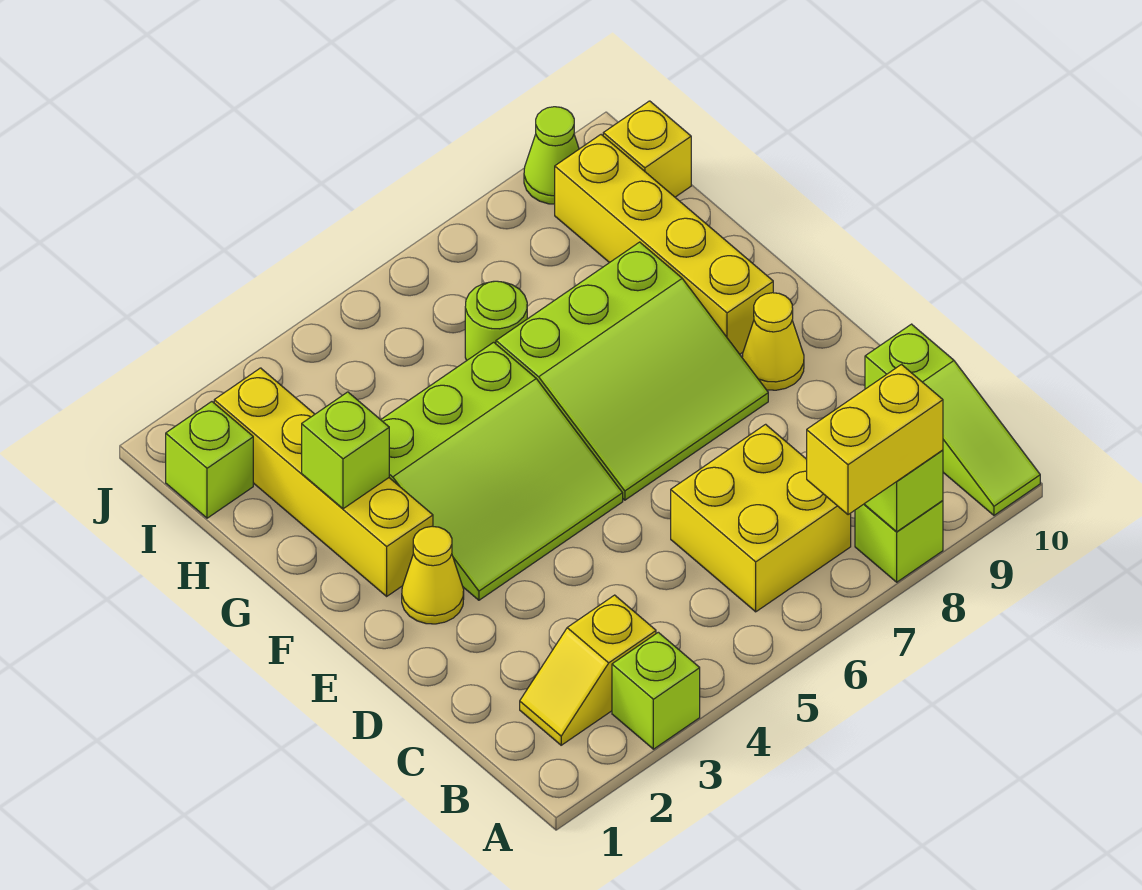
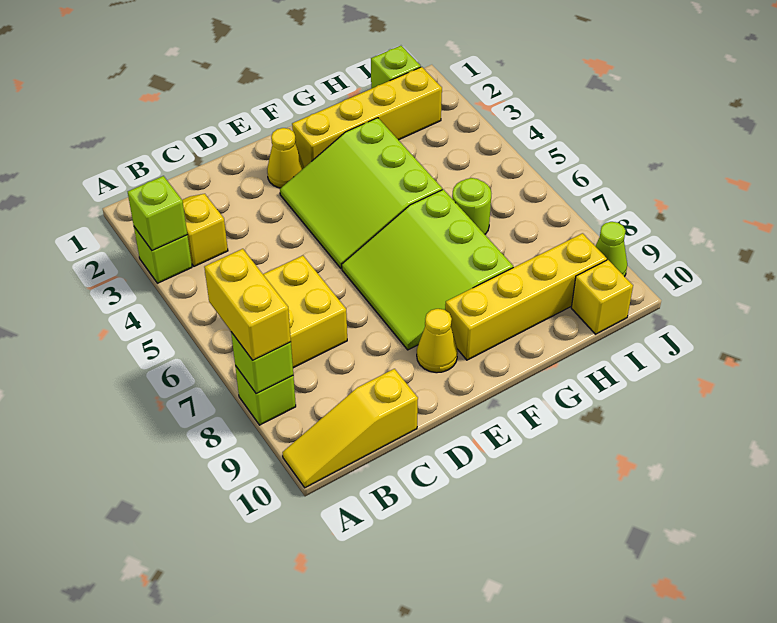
lime slope A10:C10 level 1 top C -> yellow slope A10:C10 level 1 top C
lime brick G2 level 2 -> lime brick A3 level 2

